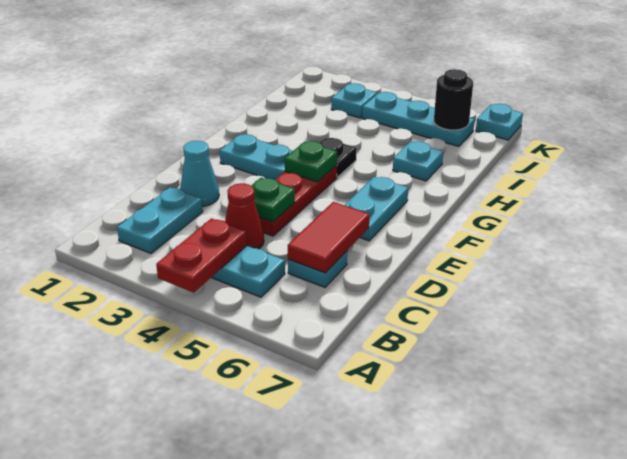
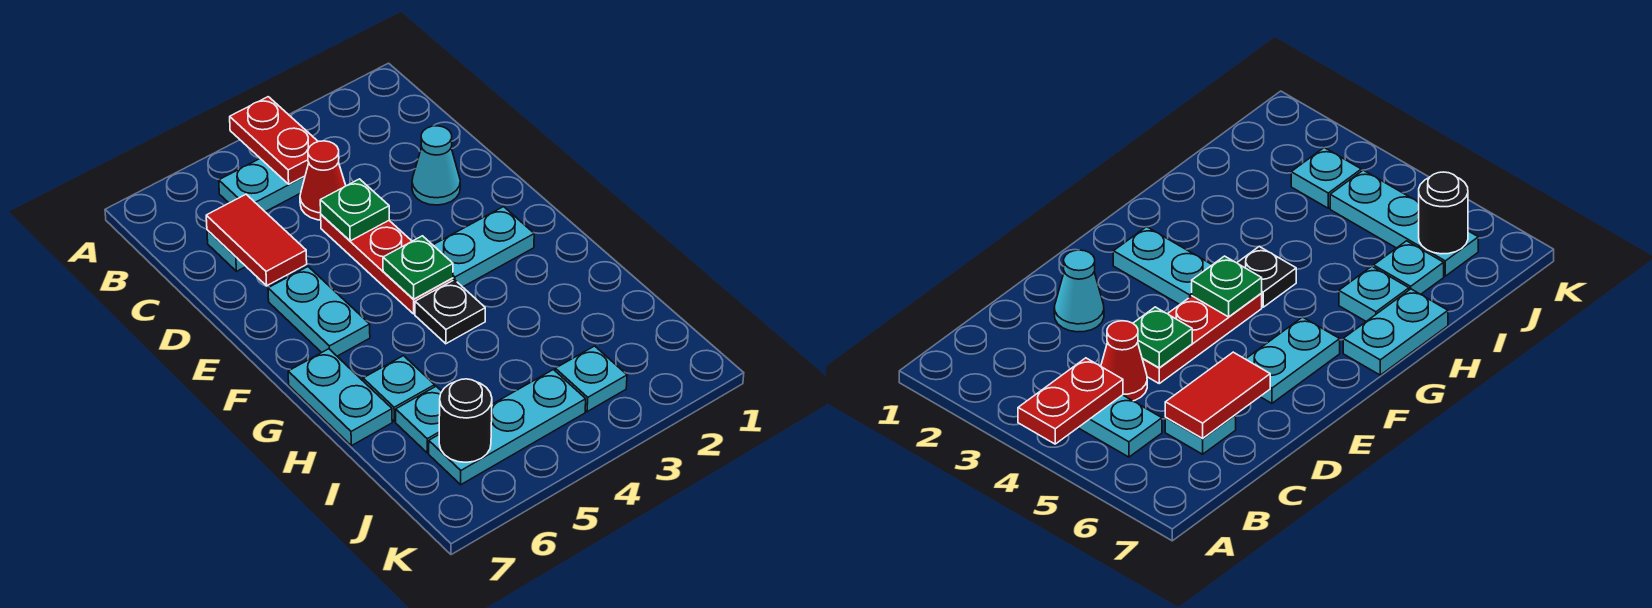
cyan plate B2:C2 level 1 -> cyan plate G7:H7 level 1
cyan plate K7 level 1 -> cyan plate I6 level 1

